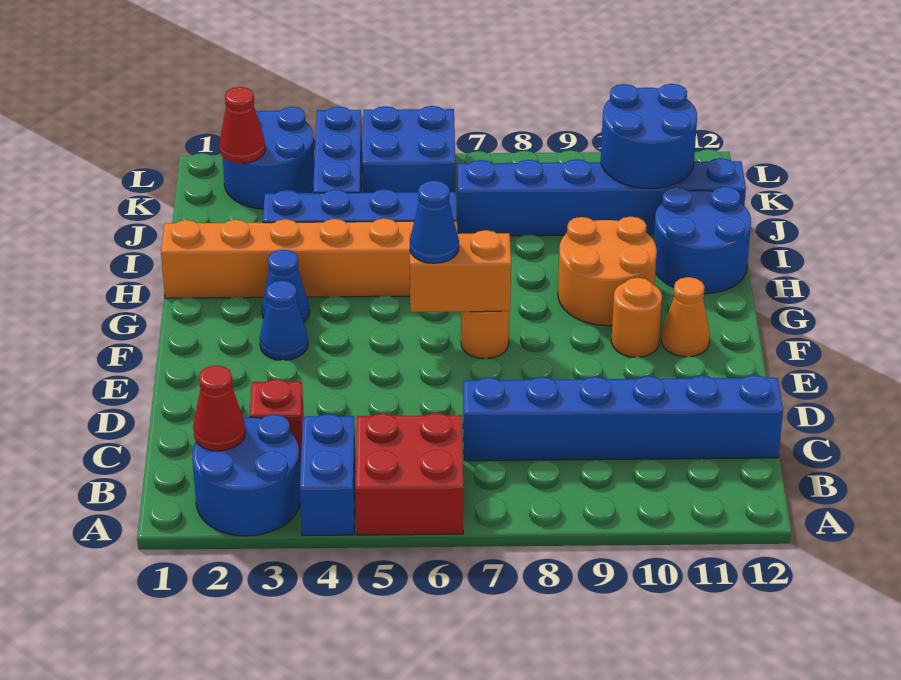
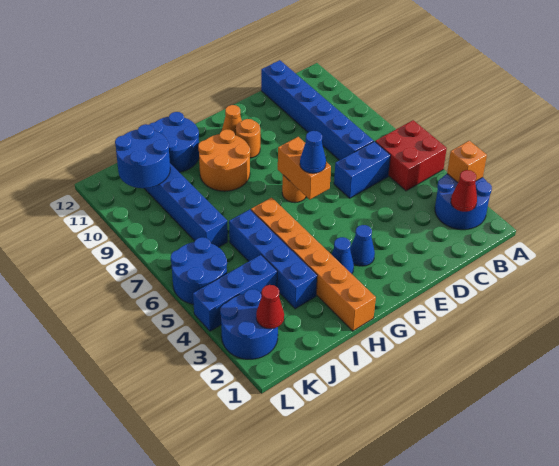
none -> orange brick A3 level 2
blue brick A4:B4 level 1 -> blue brick C6:D6 level 1
red brick C3 level 1 -> none
blue brick K5:L6 level 1 -> blue round brick K5:L6 level 1

